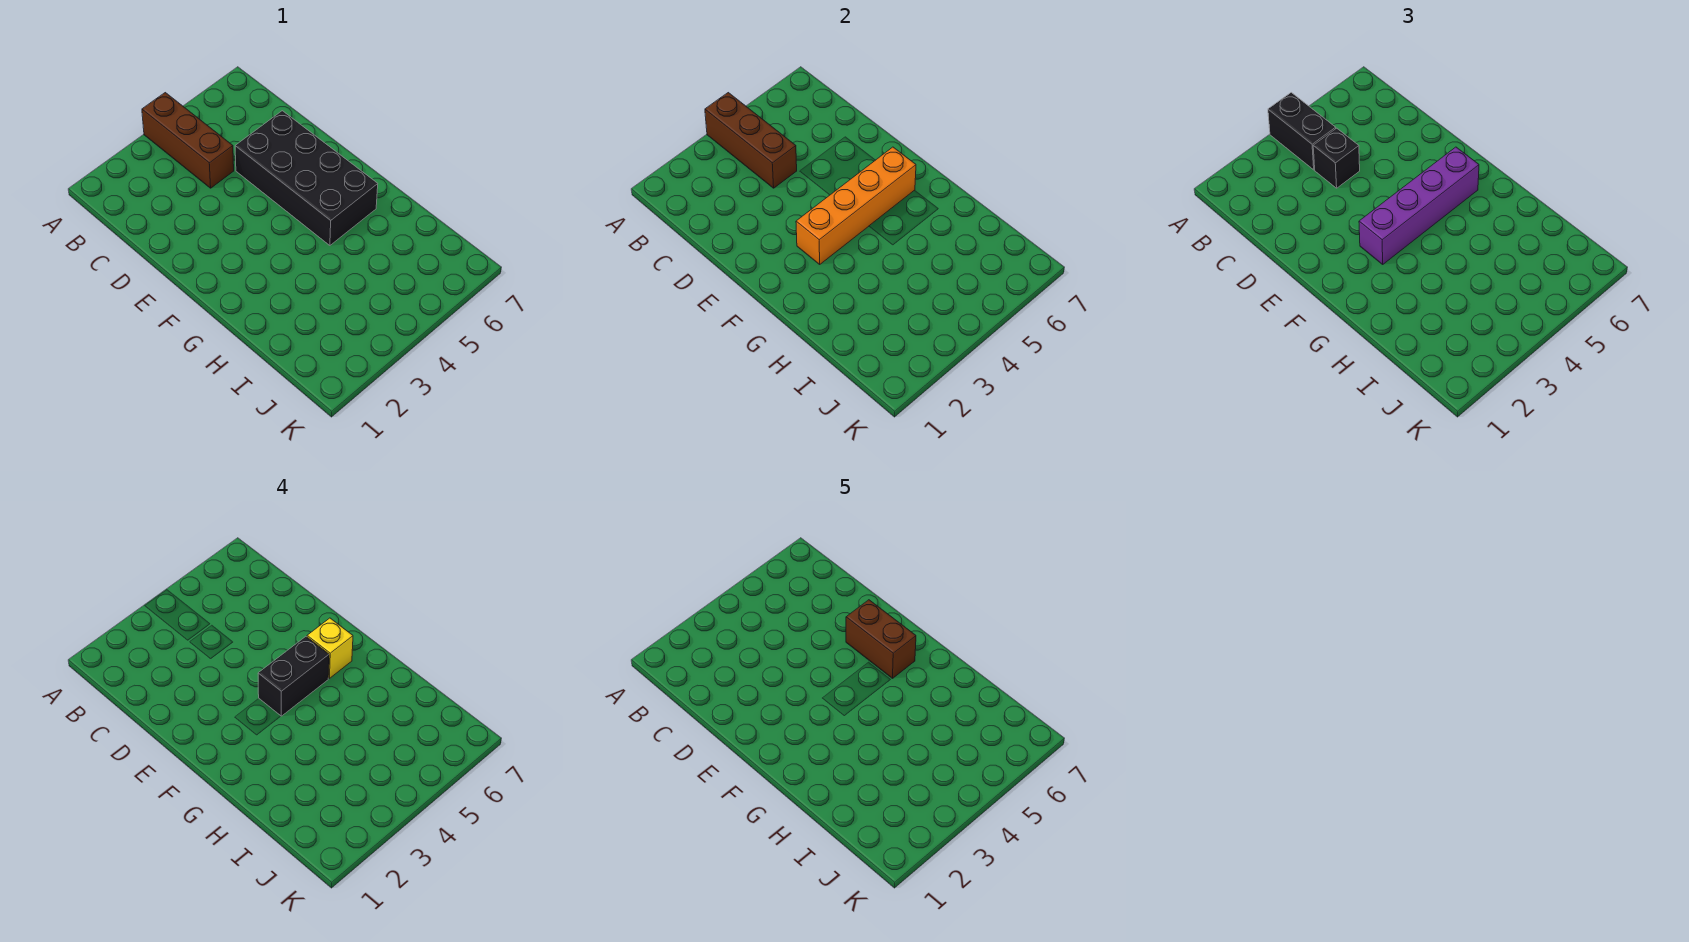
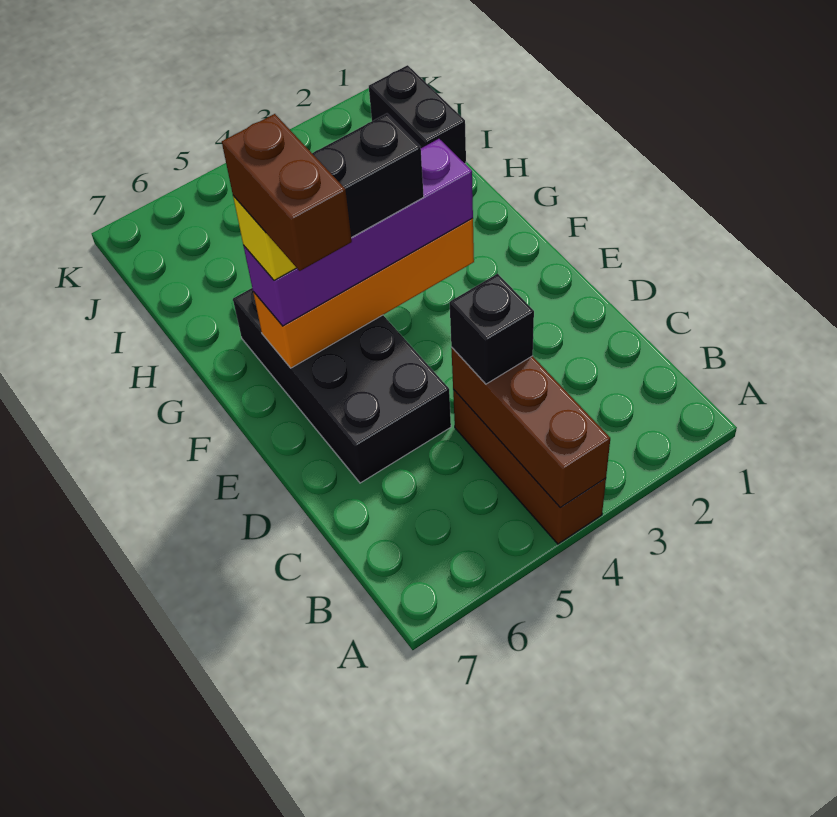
black brick A4:B4 level 3 -> black brick I1:J1 level 1

